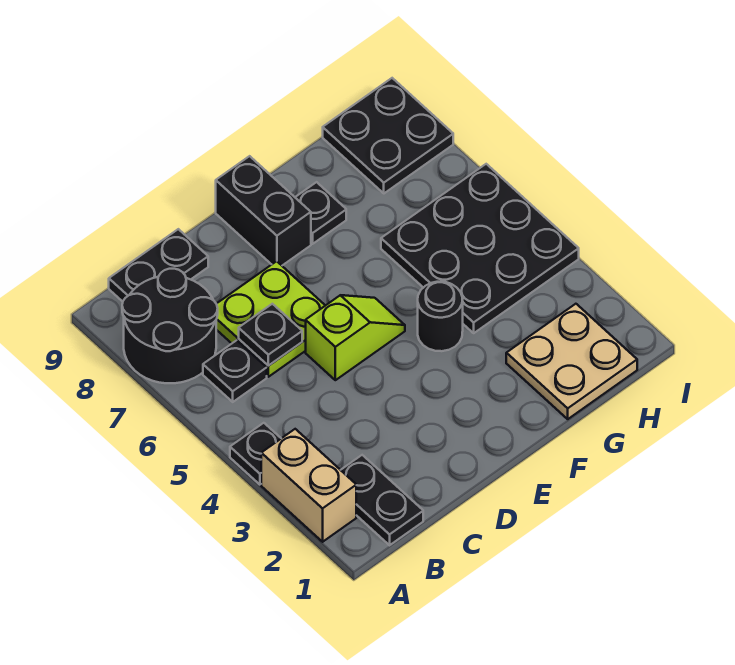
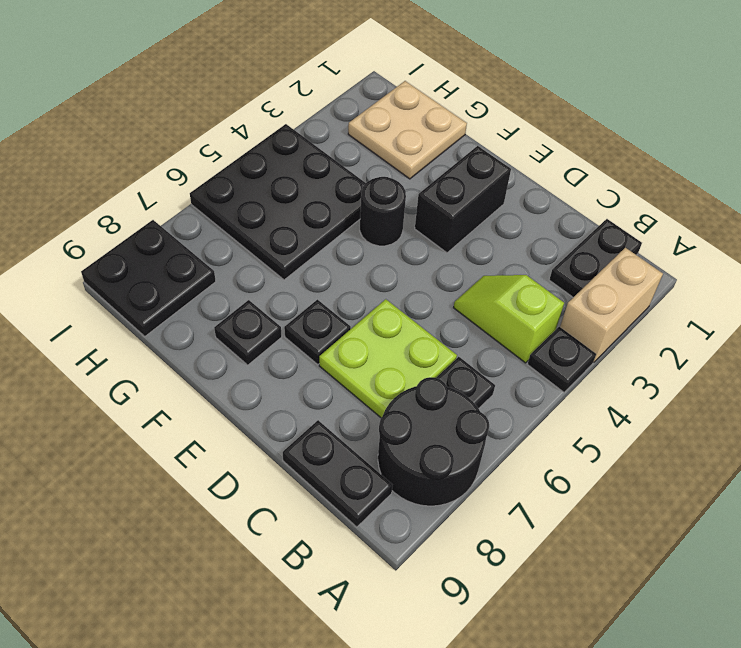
black plate C6 level 2 -> black plate E7 level 1
lime slope D5:E5 level 1 top D -> lime slope B4:C4 level 1 top B
black brick E8:E9 level 1 -> black brick E2:E3 level 1

